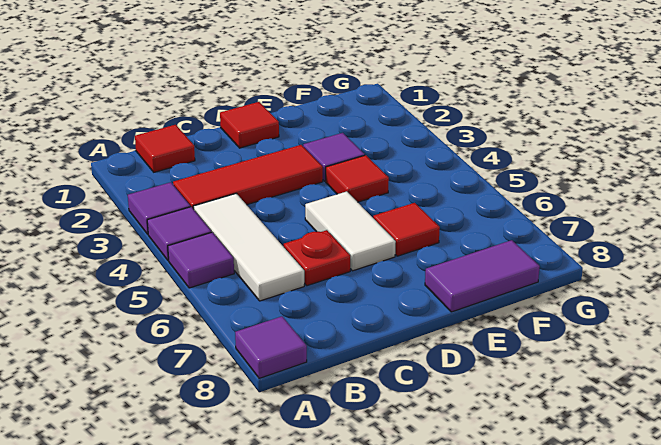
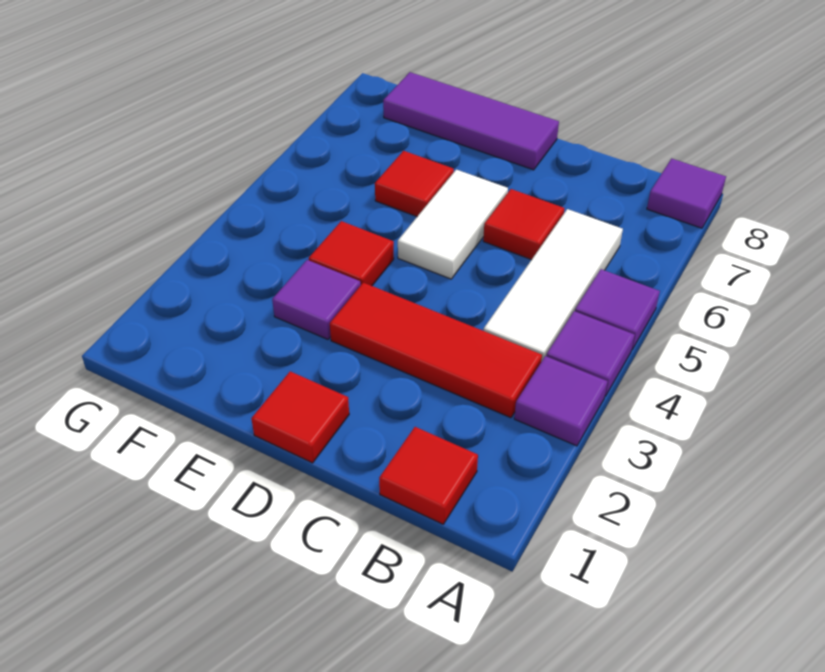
red plate C6 level 1 -> red tile C6 level 1
purple tile E8:F8 level 1 -> purple tile D8:F8 level 1

